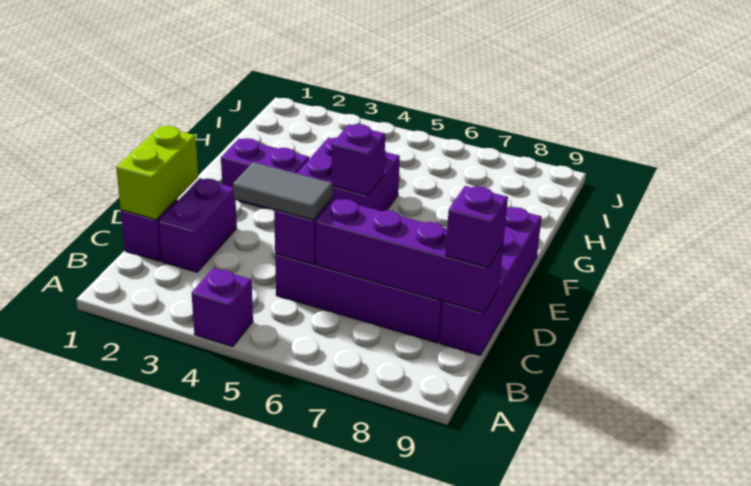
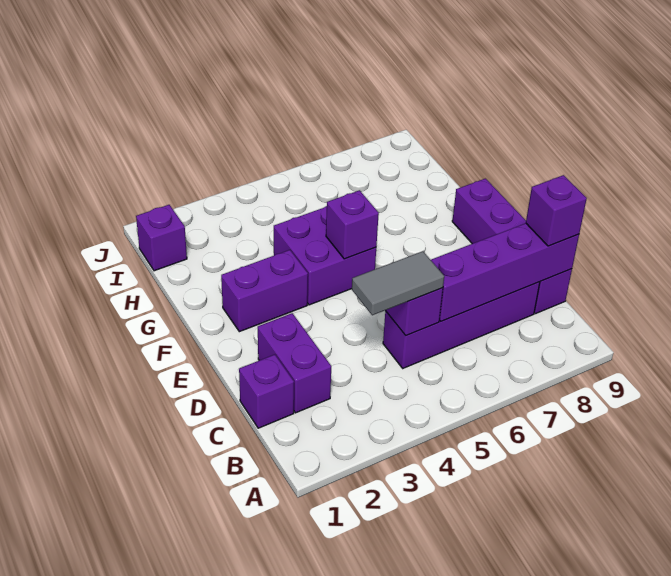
purple brick A4 level 1 -> purple brick I1 level 1
lime brick C1:D1 level 2 -> none

